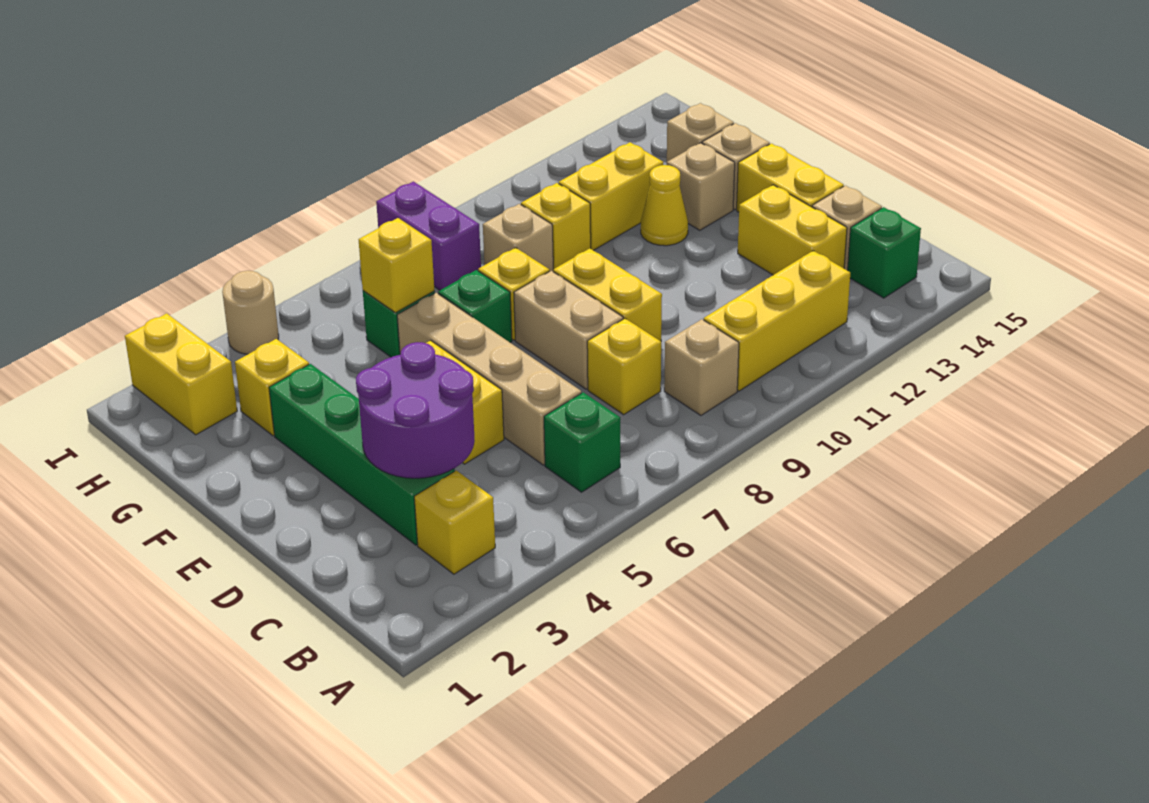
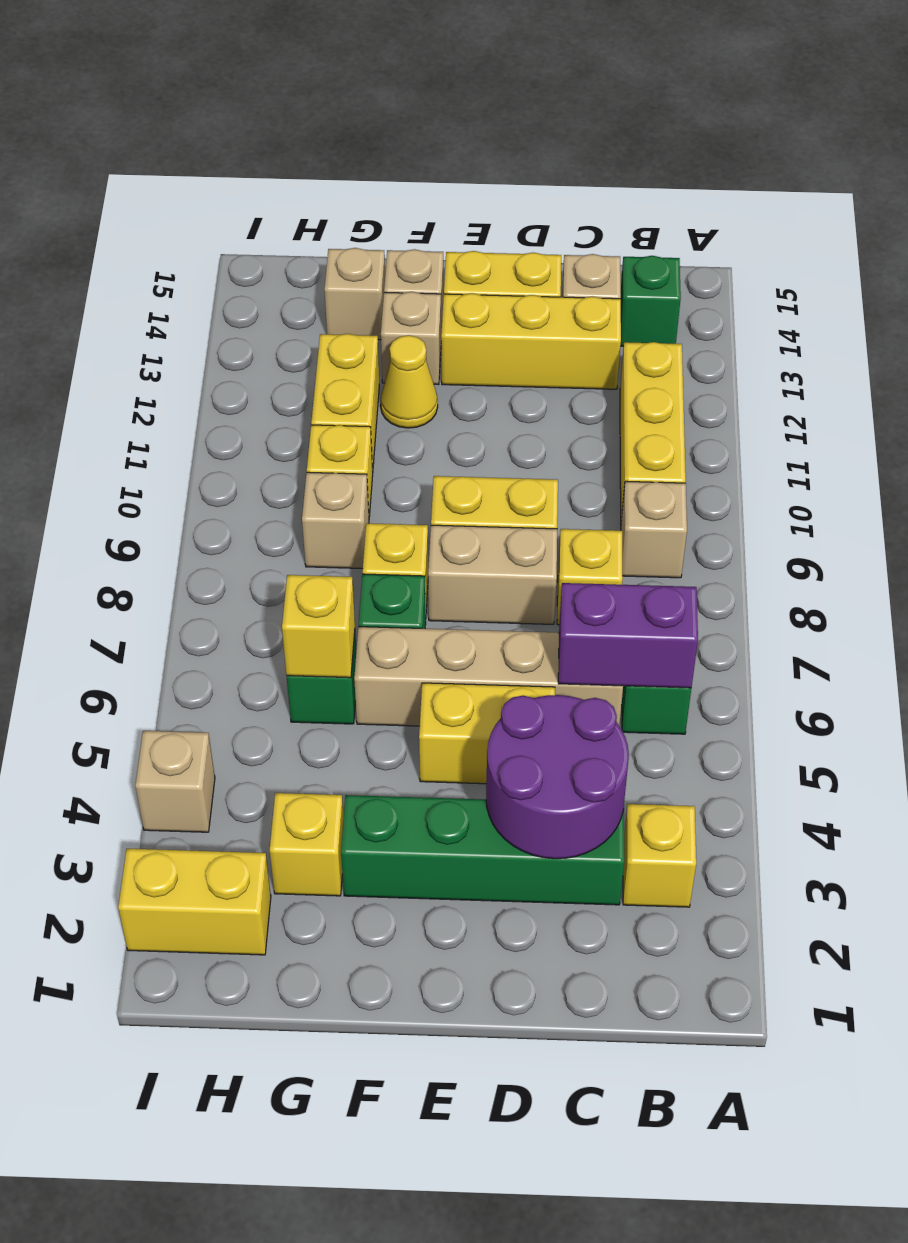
yellow brick C13:D13 level 1 -> yellow brick C13:E13 level 1
purple brick H8:I8 level 1 -> purple brick B6:C6 level 2
tan round brick I4 level 1 -> tan brick I4 level 1

